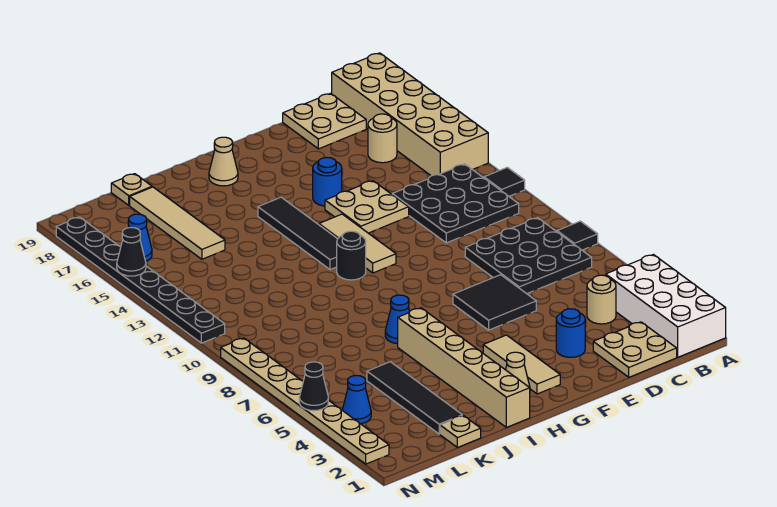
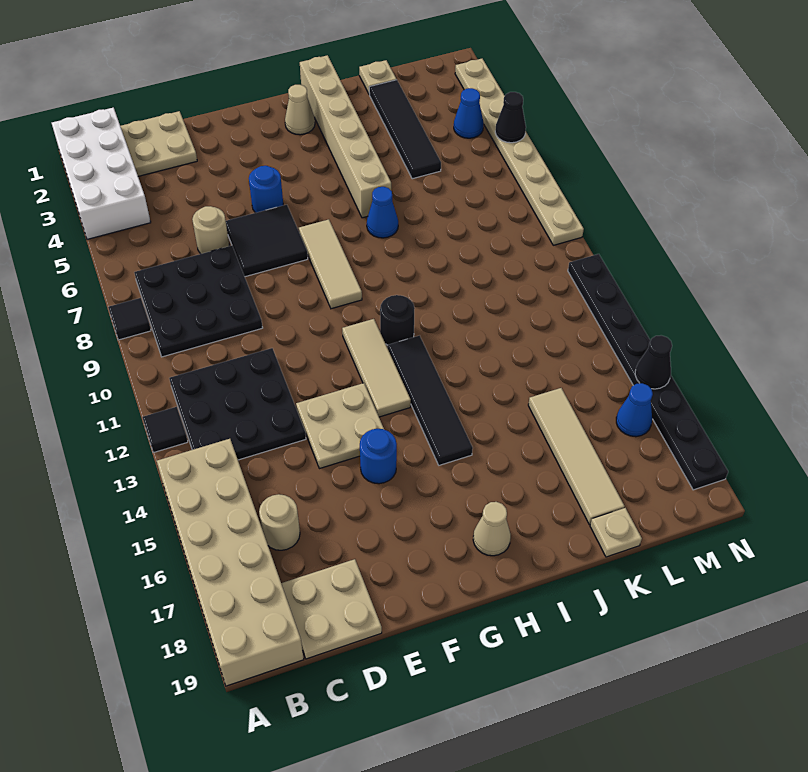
tan round brick C4 level 1 -> tan round brick D6 level 1
blue round brick E3 level 1 -> blue round brick F5 level 1
tan tile G2:G4 level 1 -> tan tile G7:G9 level 1

